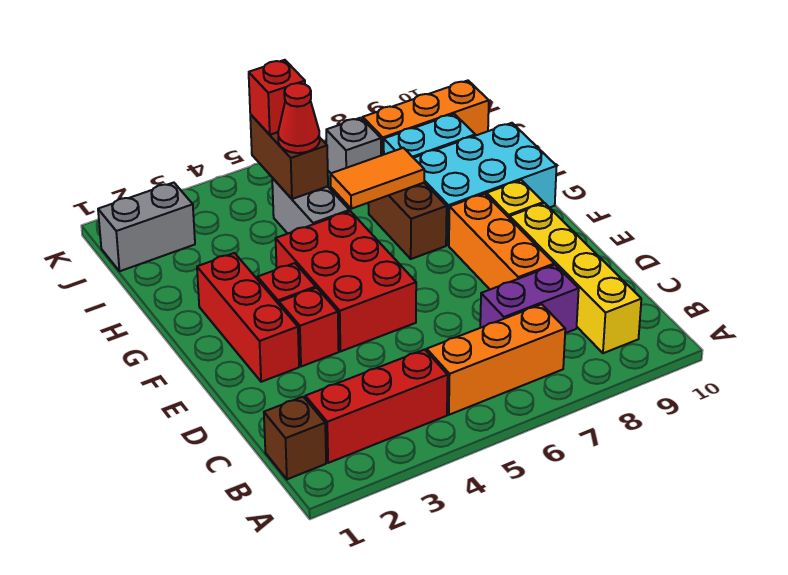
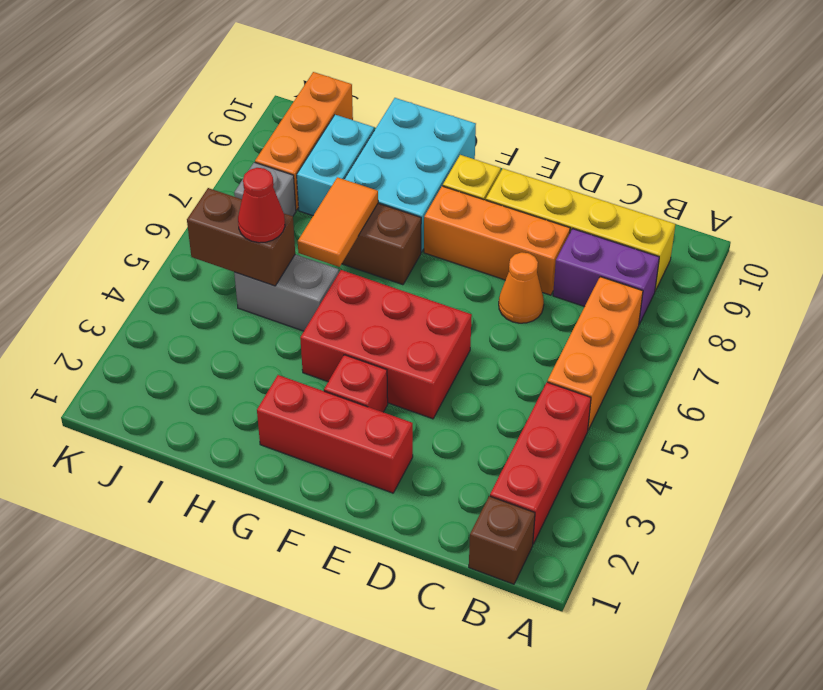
purple brick C7:C8 level 1 -> purple brick B8:C8 level 1
none -> orange cone D7 level 1
red brick E3 level 1 -> none
grey brick J1:J2 level 1 -> none
red brick J5 level 3 -> none

